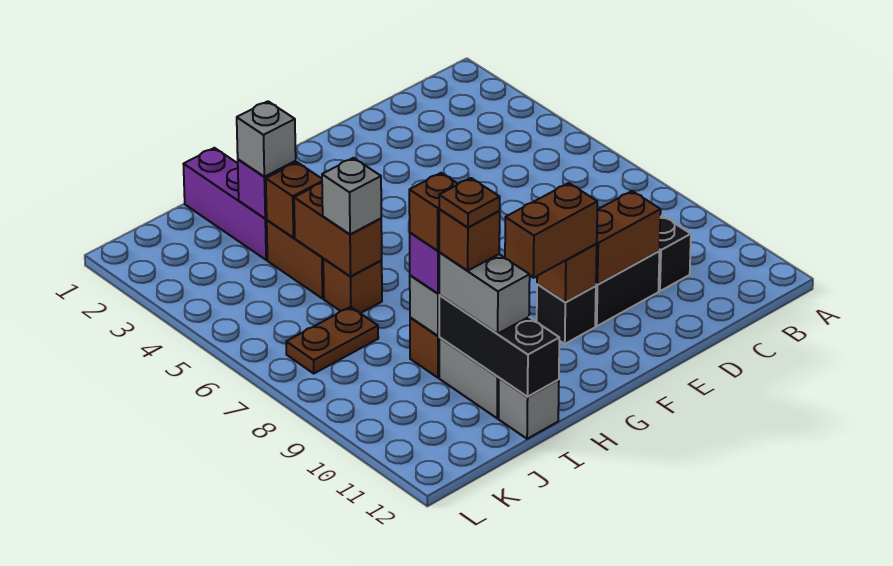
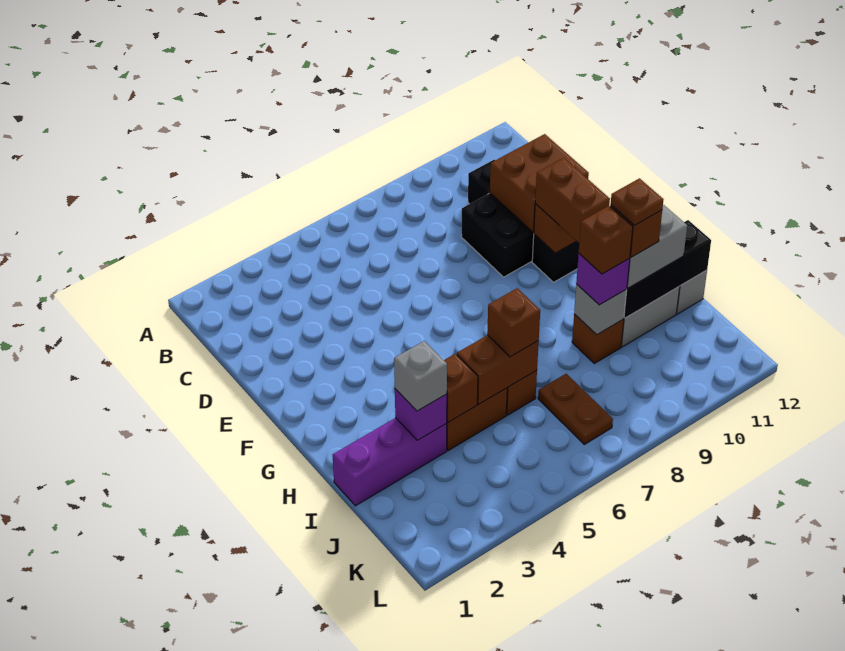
brown brick D10:E10 level 2 -> brown brick D10:E11 level 2
grey brick I6 level 3 -> brown brick I6 level 3

